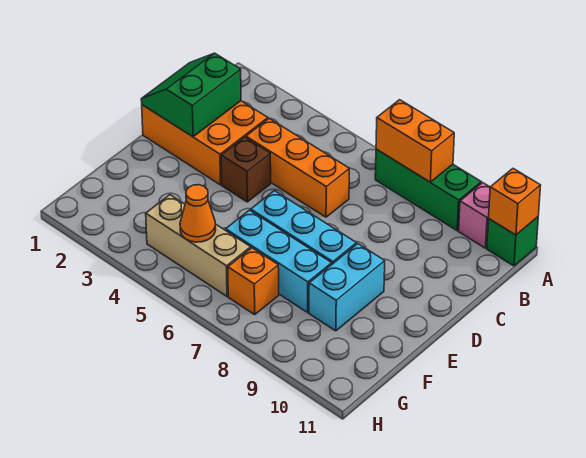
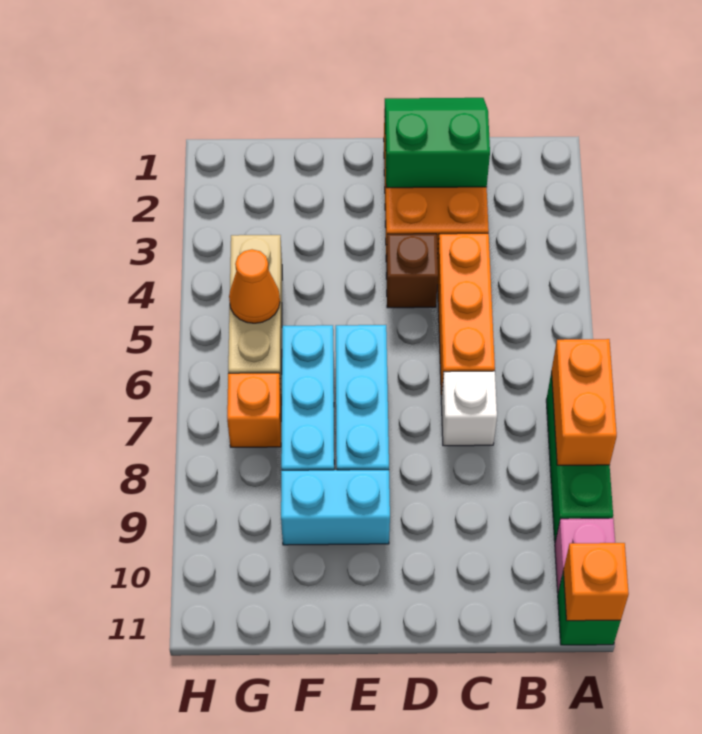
none -> white brick C7 level 1

